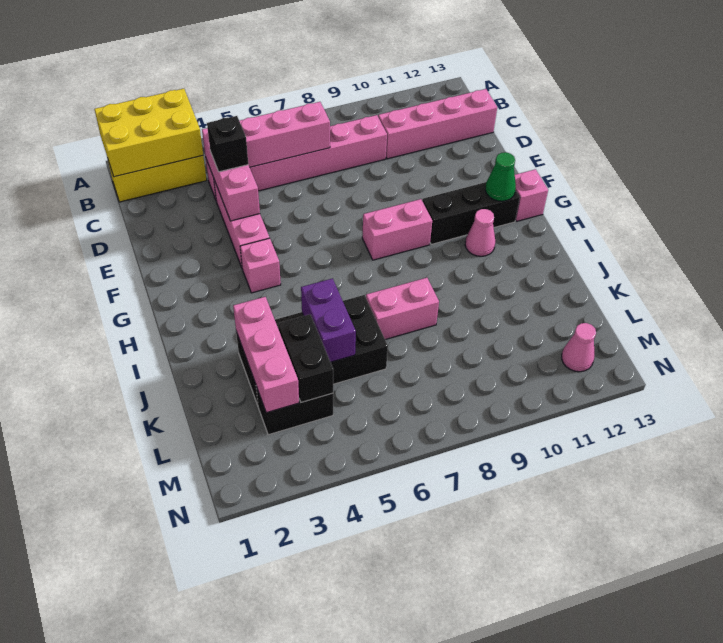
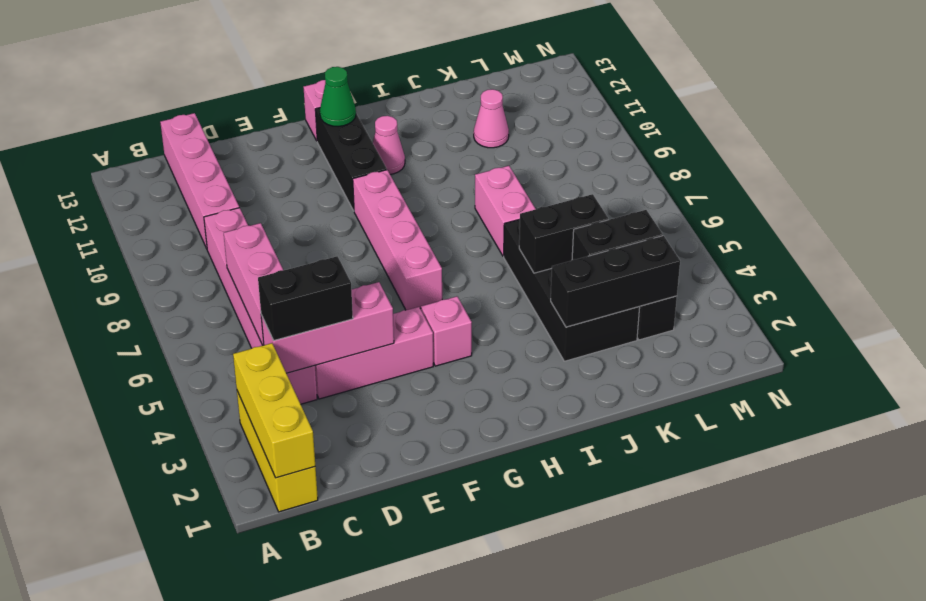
yellow brick A1:B3 level 2 -> yellow brick B1:B3 level 2
black brick D4 level 3 -> black brick C4:D4 level 3
pink brick G8:G9 level 1 -> pink brick G6:G9 level 1
pink brick J3:L3 level 2 -> black brick J3:L3 level 2
purple brick J5:K5 level 2 -> black brick J5:K5 level 2
pink cone M12 level 1 -> pink cone K11 level 1

